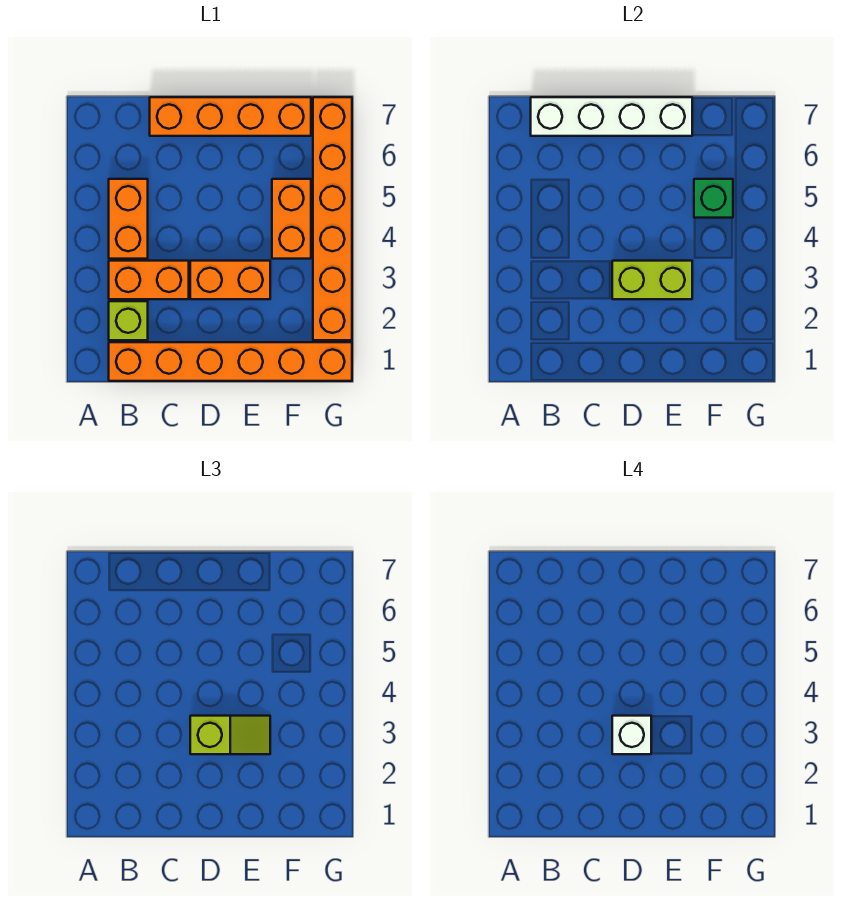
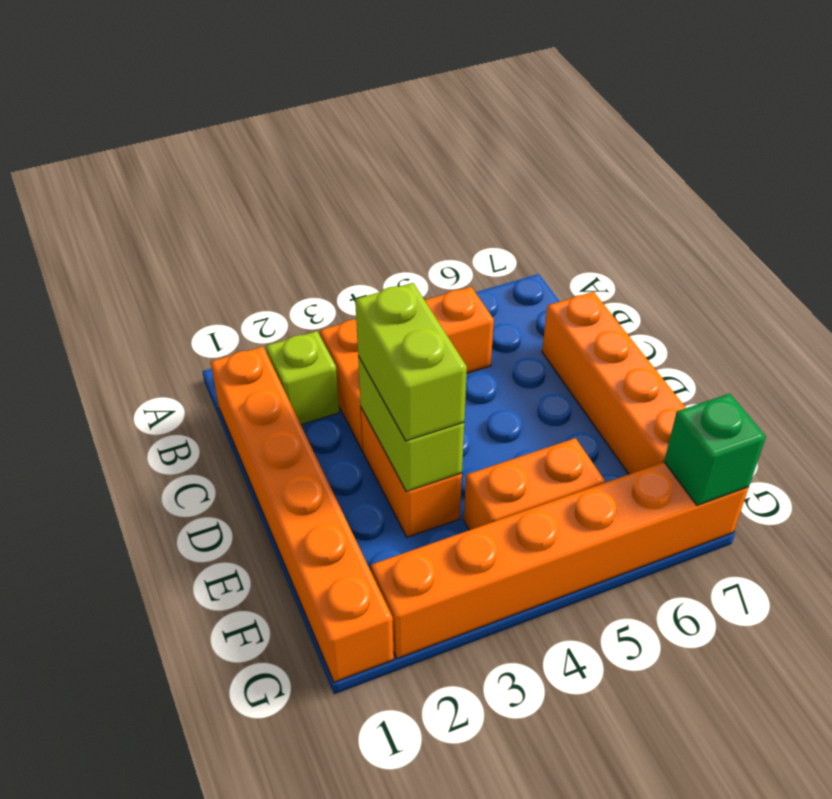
white brick B7:E7 level 2 -> none
lime slope D3:E3 level 3 top D -> lime brick D3:E3 level 3
white brick D3 level 4 -> none
green brick F5 level 2 -> green brick G7 level 2

